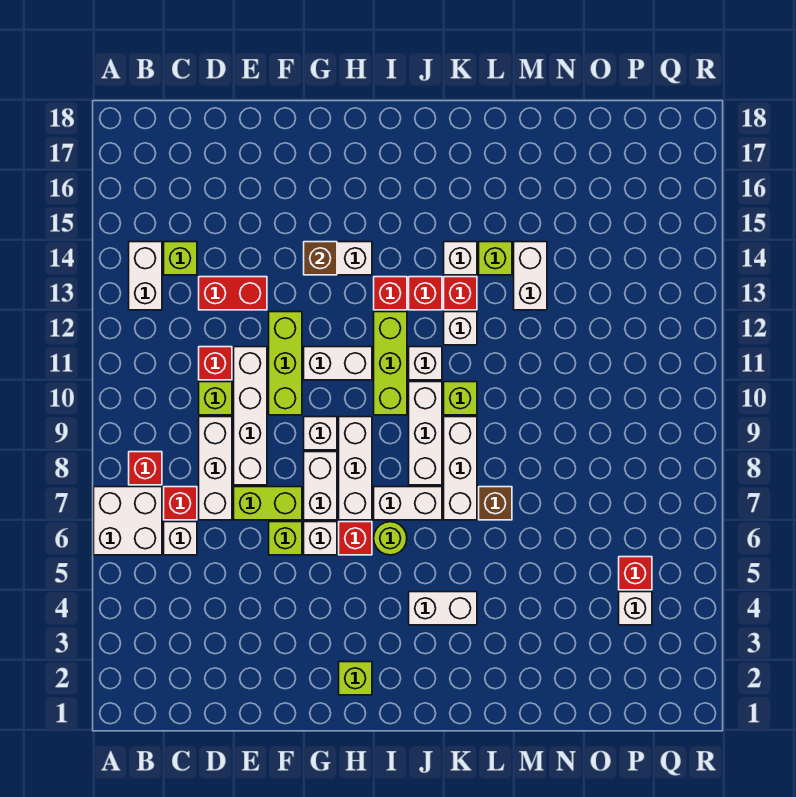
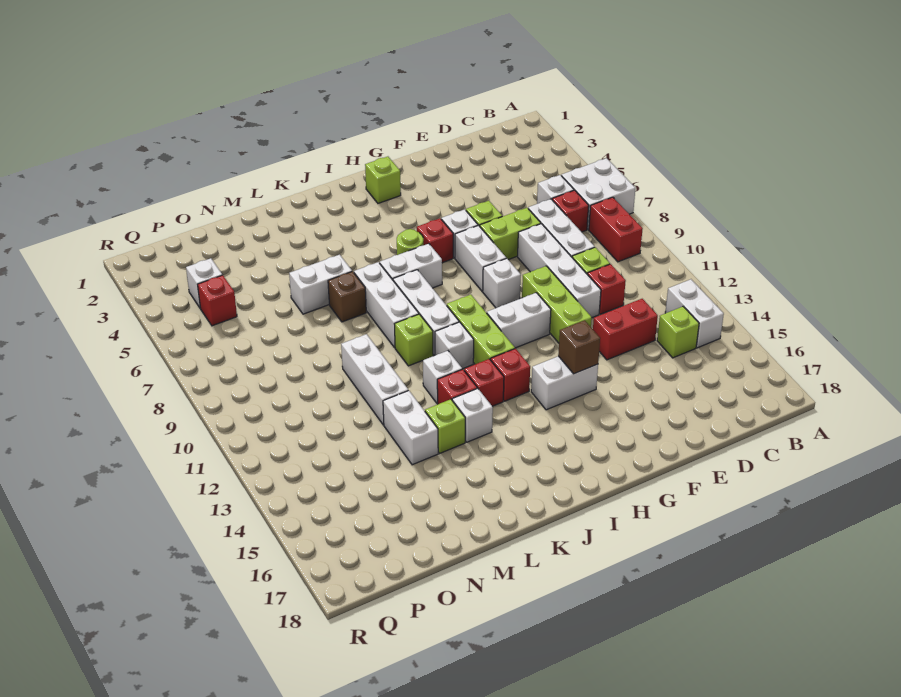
red brick B8 level 1 -> red brick B8:B9 level 1
white brick H7:H9 level 1 -> white brick M10:M12 level 1
white brick J4:K4 level 1 -> white brick L6:M6 level 1

